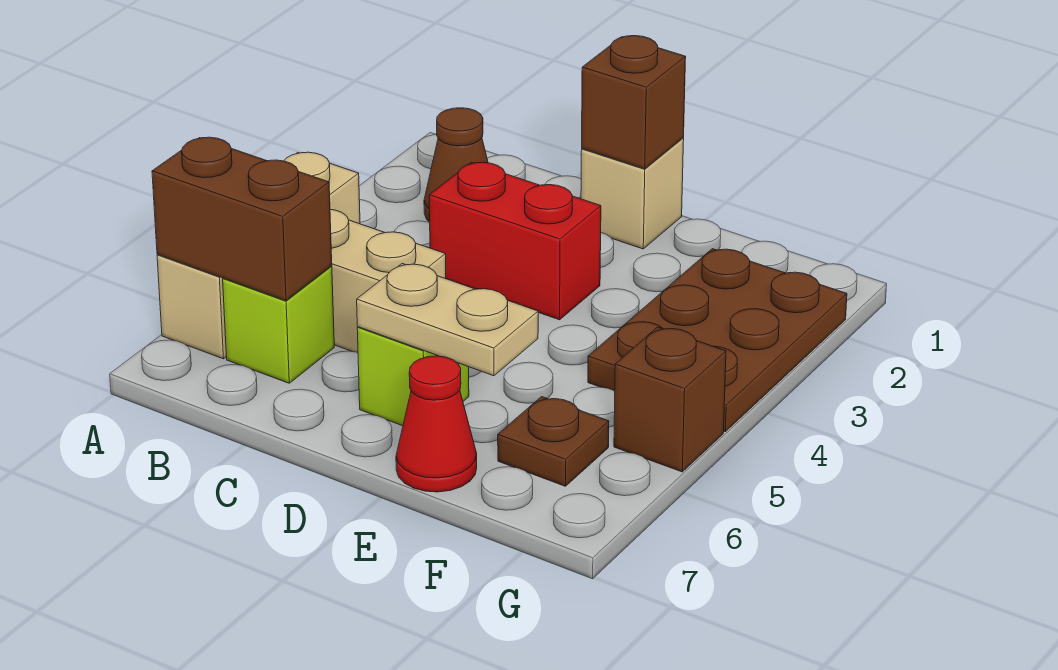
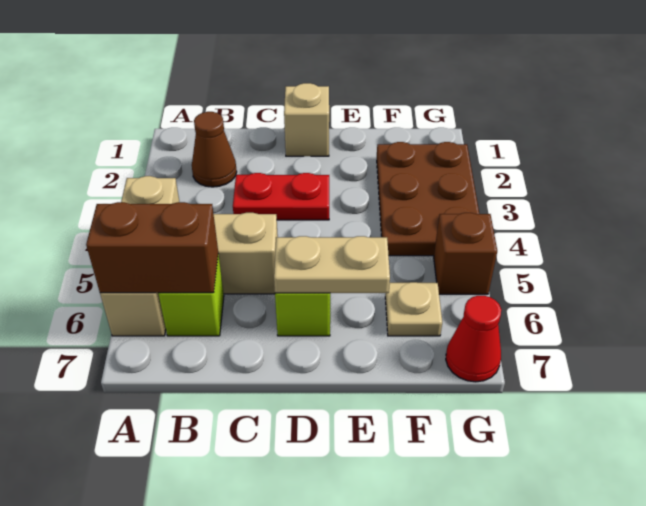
red brick C3:D3 level 1 -> red plate C3:D3 level 1
brown brick D1 level 2 -> none
red cone E7 level 1 -> red cone G7 level 1
brown plate F6 level 1 -> tan plate F6 level 1

